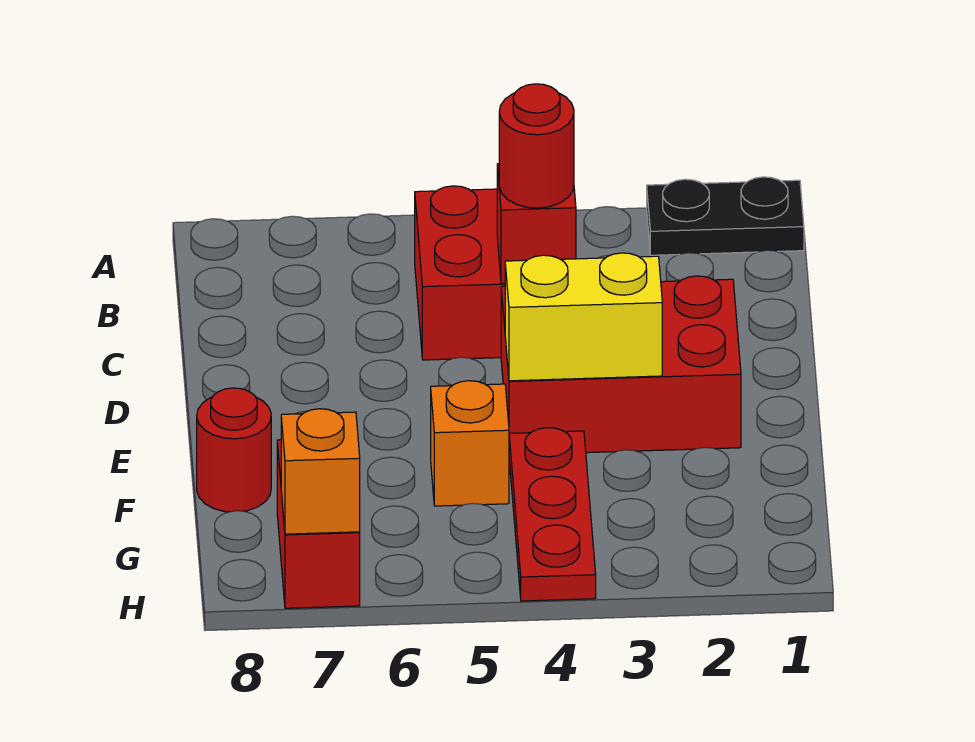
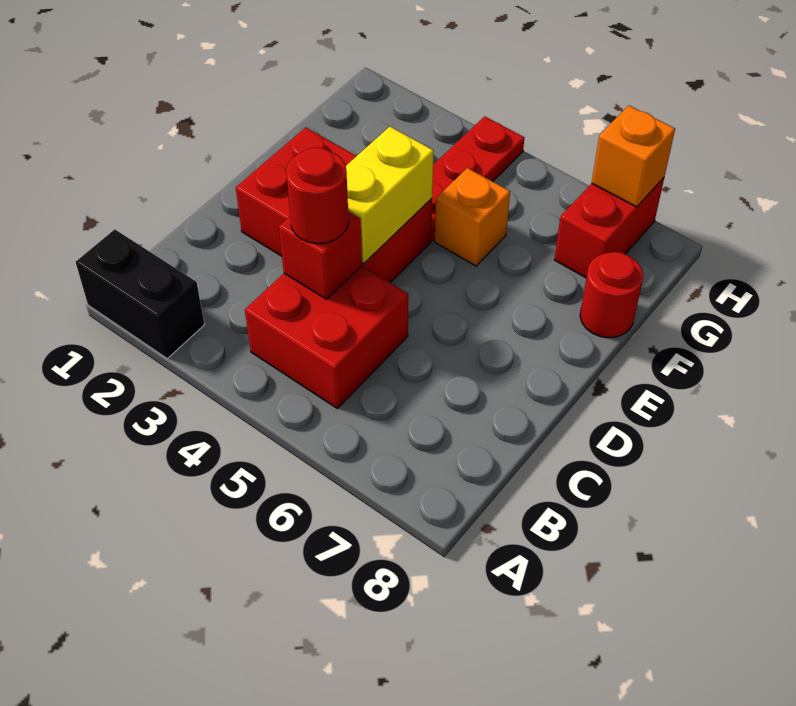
black plate A1:A2 level 1 -> black brick A1:A2 level 1
yellow brick E3:E4 level 2 -> yellow brick D4:E4 level 2

